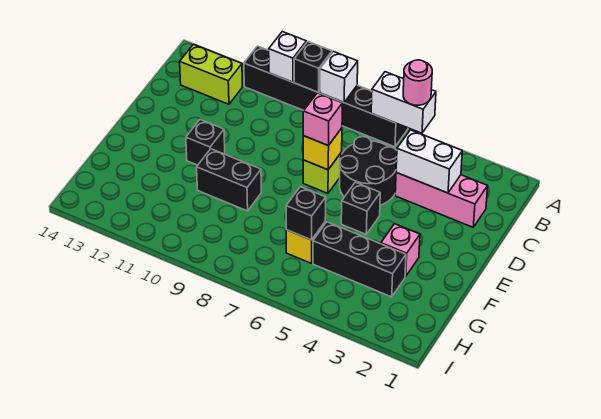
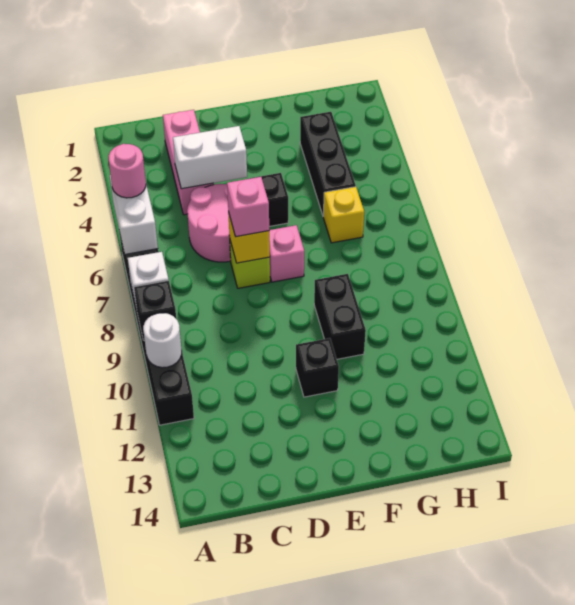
white brick A10 level 2 -> white round brick A10 level 2
lime brick B12:B13 level 1 -> none
white brick C3:C4 level 2 -> white brick C4:D4 level 2
black round brick C5:D6 level 1 -> pink round brick C5:D6 level 1
pink brick F3 level 1 -> pink brick E7 level 1
black brick G6 level 2 -> none

